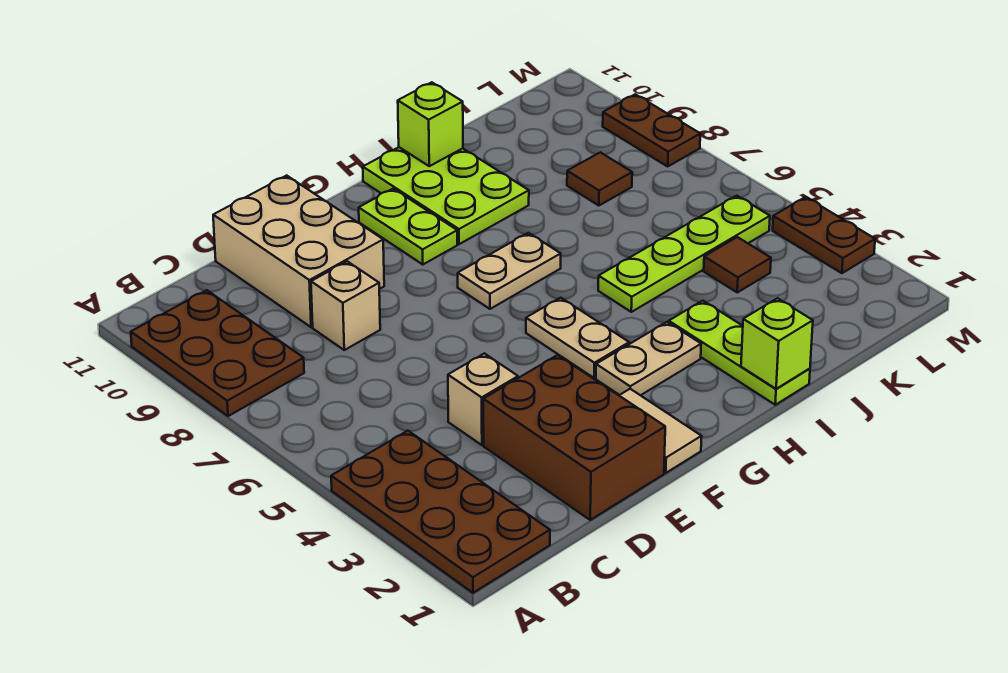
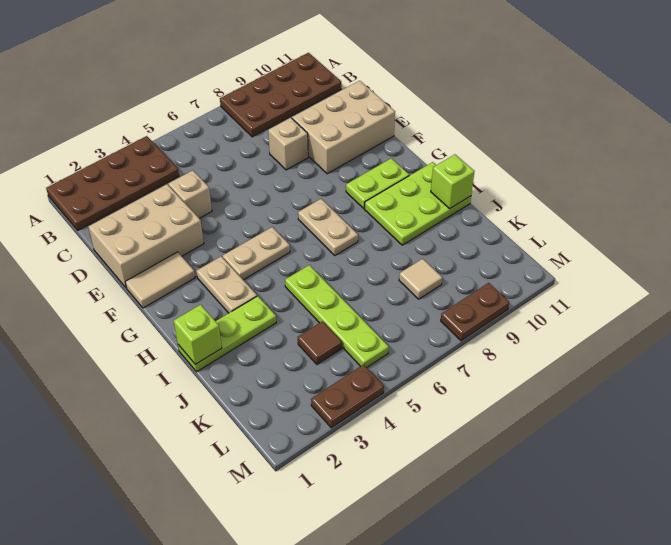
brown plate A8:B10 level 1 -> brown plate A8:B11 level 1
brown brick D1:E3 level 1 -> tan brick D1:E3 level 1
brown tile K8 level 1 -> tan tile K8 level 1

